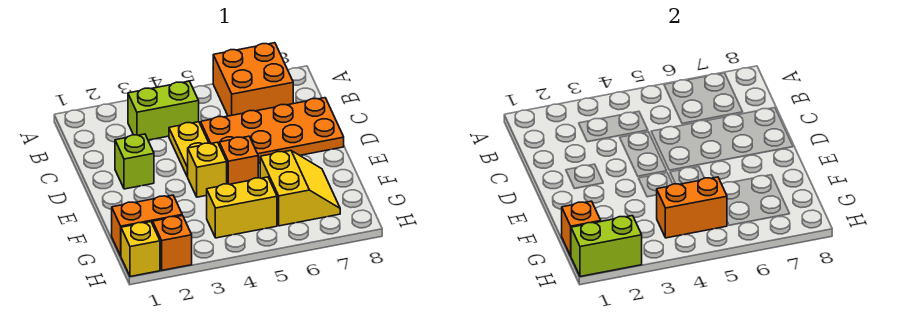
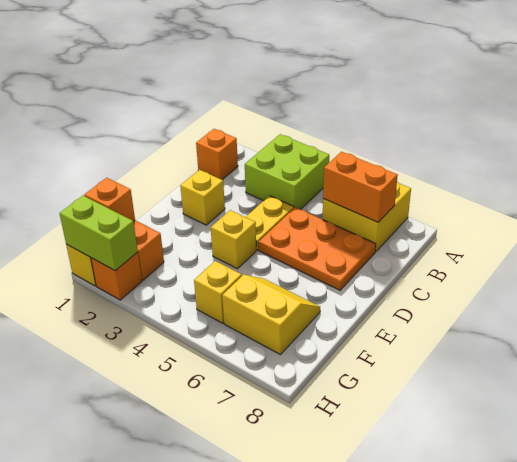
orange brick A6:B7 level 1 -> yellow brick A6:B7 level 1
lime brick B3:B4 level 1 -> lime brick A3:B4 level 1
orange plate C5:D8 level 1 -> orange plate C5:D7 level 1
lime brick D2 level 1 -> yellow brick D2 level 1
orange brick E5 level 1 -> orange brick B1 level 1
yellow slope F6:G7 level 1 top 6 -> yellow slope F6:G7 level 1 top G
yellow brick G4:G5 level 1 -> yellow brick G5 level 1
orange brick G4:G5 level 2 -> orange brick B6:B7 level 2

